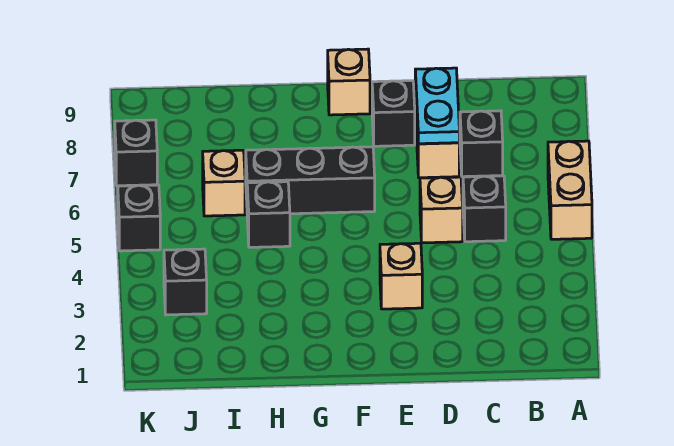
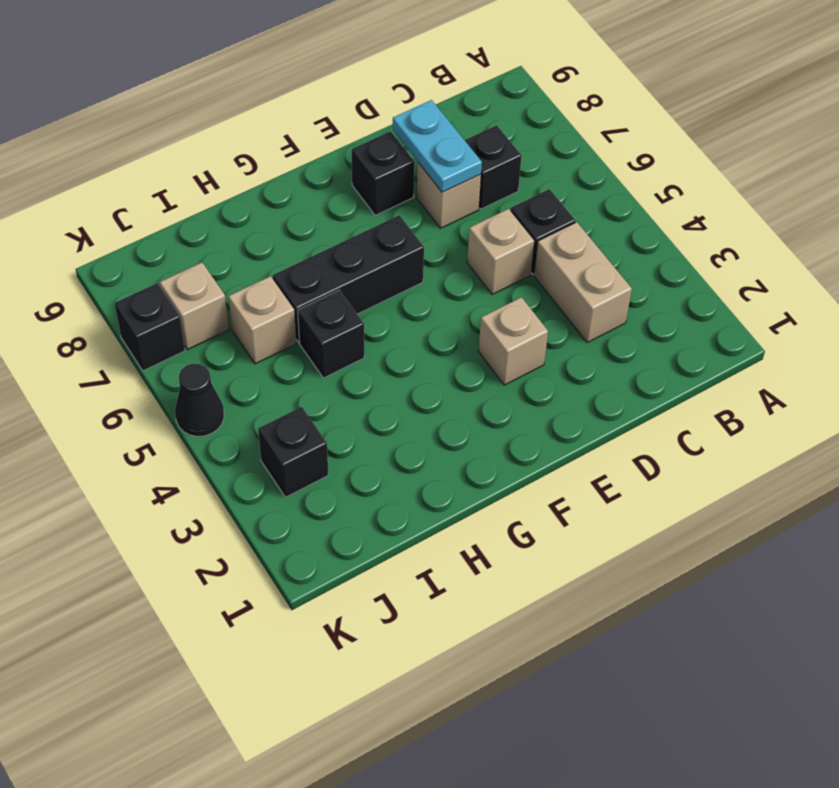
tan brick A5:A6 level 1 -> tan brick C3:C4 level 1
tan brick F9 level 1 -> tan brick J7 level 1
black brick K5 level 1 -> black cone K5 level 1

